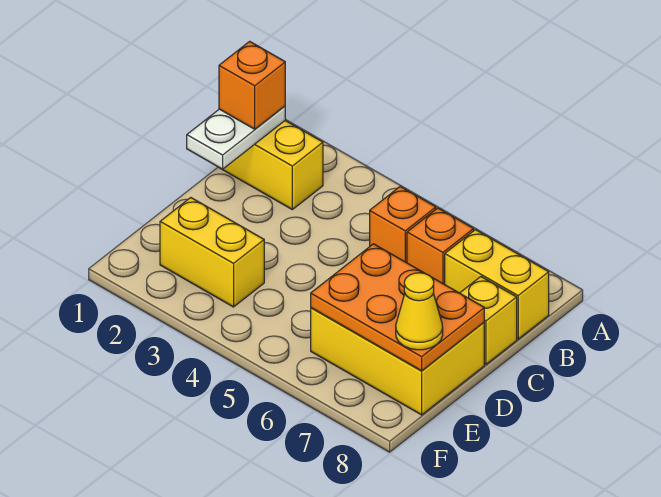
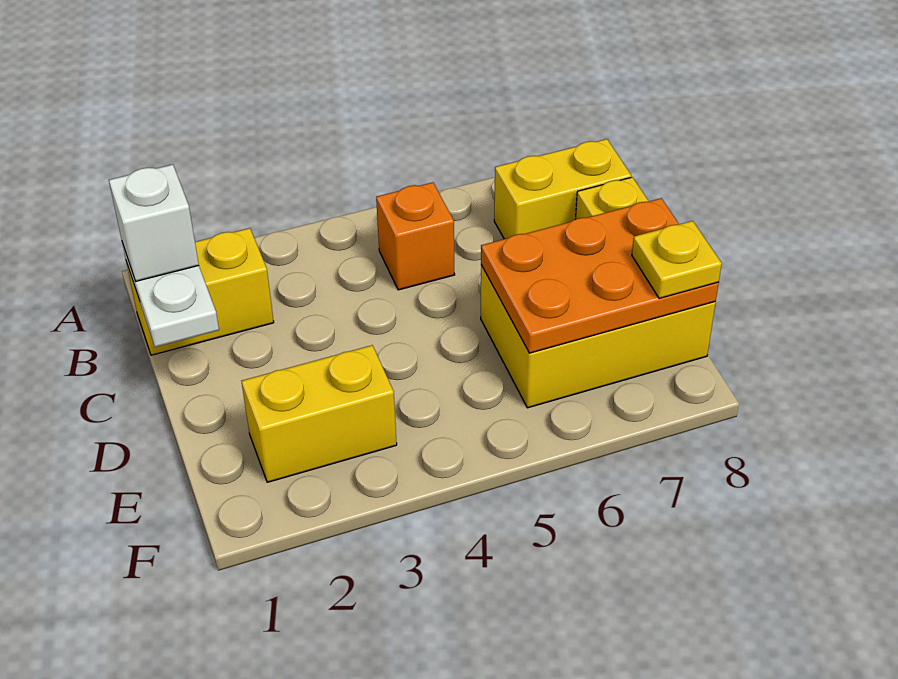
orange brick B1 level 3 -> white brick B1 level 3
orange brick B6 level 1 -> none
yellow cone E8 level 3 -> yellow plate E8 level 3

